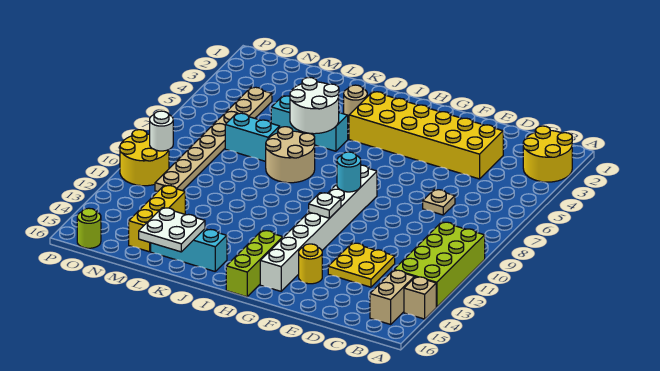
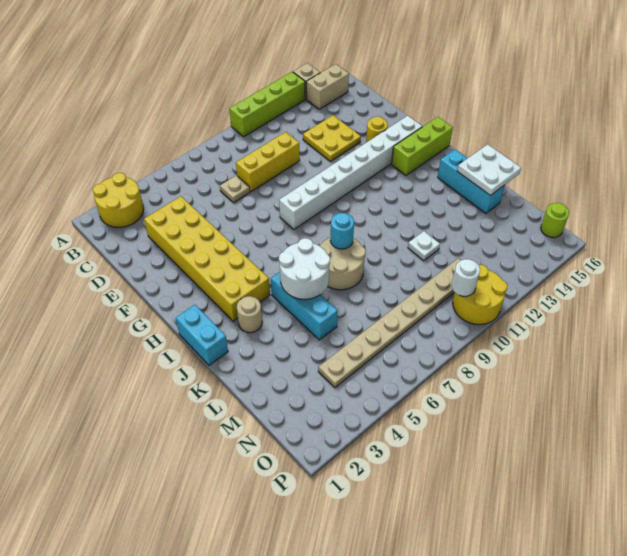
lime brick A10:B13 level 1 -> lime brick A10:A13 level 1
cyan round brick G9 level 2 -> cyan round brick J8 level 2
white plate G11 level 2 -> white plate L11 level 1
cyan brick L7:M7 level 1 -> cyan brick I1:J1 level 1
yellow brick M13:M15 level 1 -> yellow brick D8:D10 level 1

